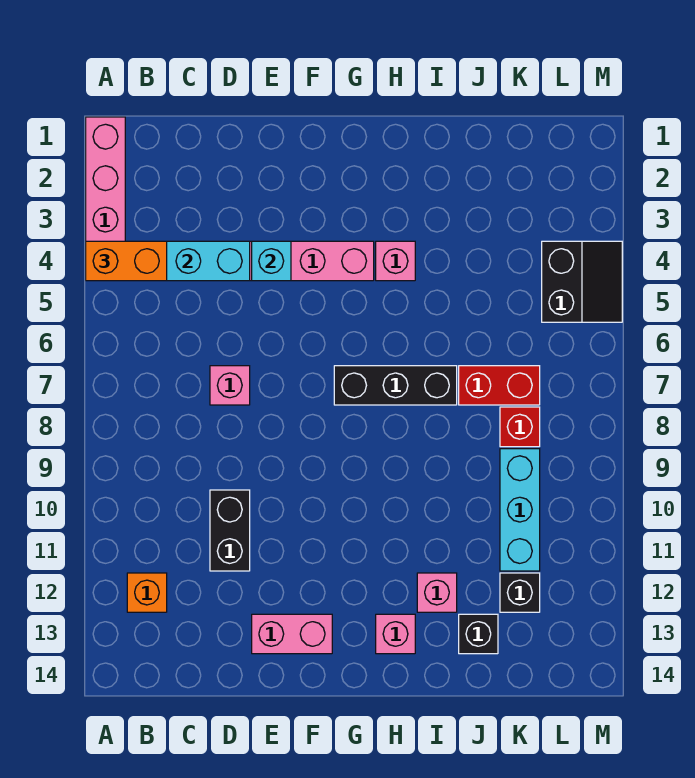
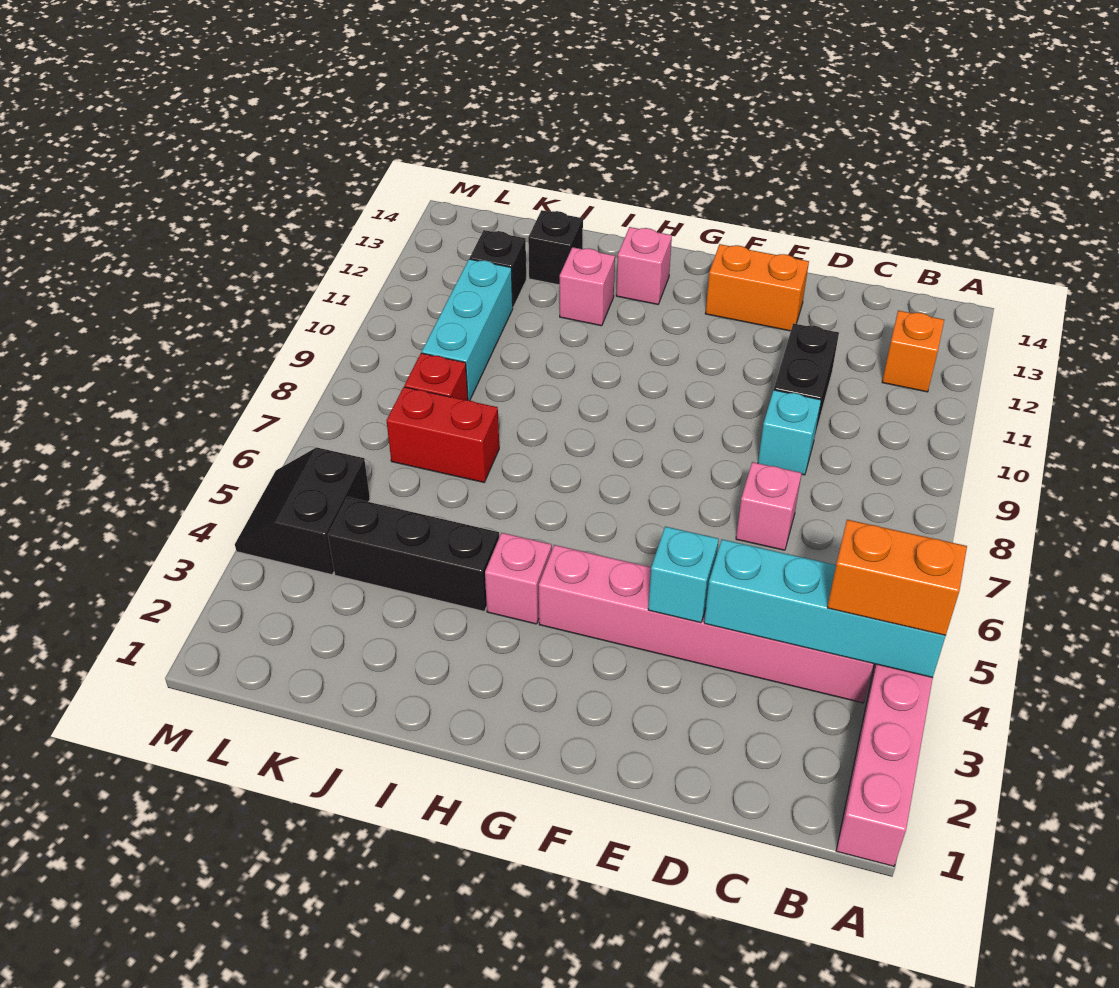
none -> cyan brick D9 level 1
pink brick E13:F13 level 1 -> orange brick E13:F13 level 1
black brick G7:I7 level 1 -> black brick I4:K4 level 1

